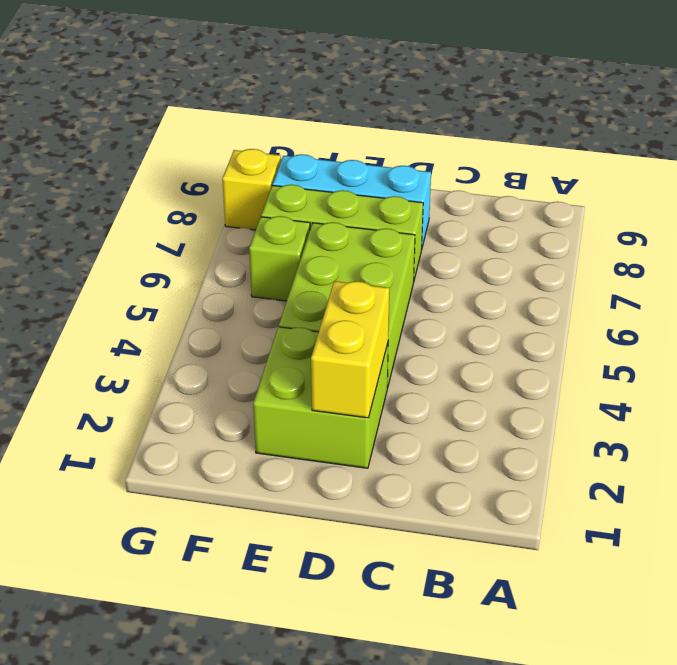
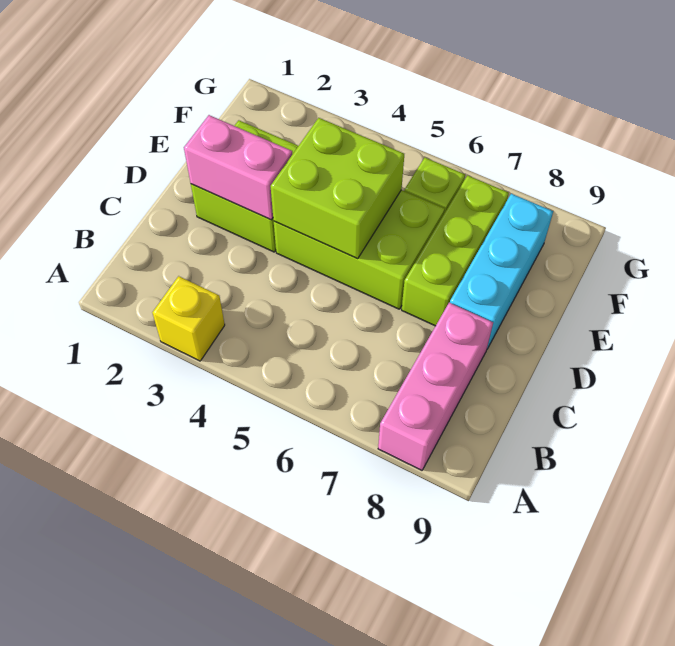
none -> pink brick A8:C8 level 1
yellow brick D2:D3 level 2 -> pink brick D2:D3 level 2
none -> lime brick D4:E5 level 2
yellow brick G8 level 1 -> yellow brick A3 level 1

